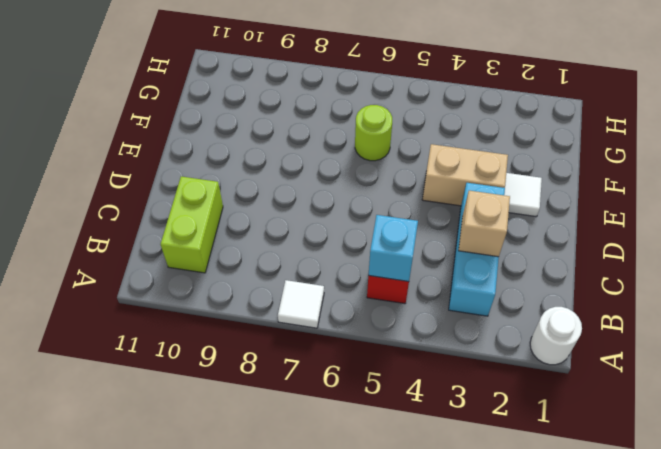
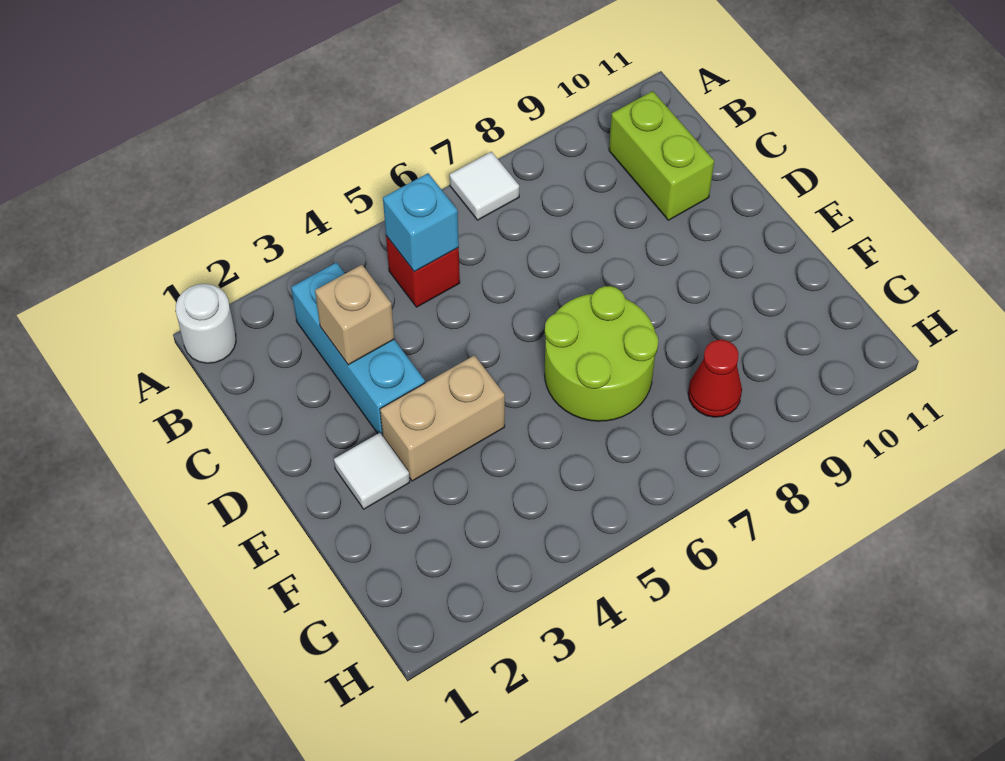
lime round brick F6 level 1 -> lime round brick E6:F7 level 1
none -> red cone G8 level 1

